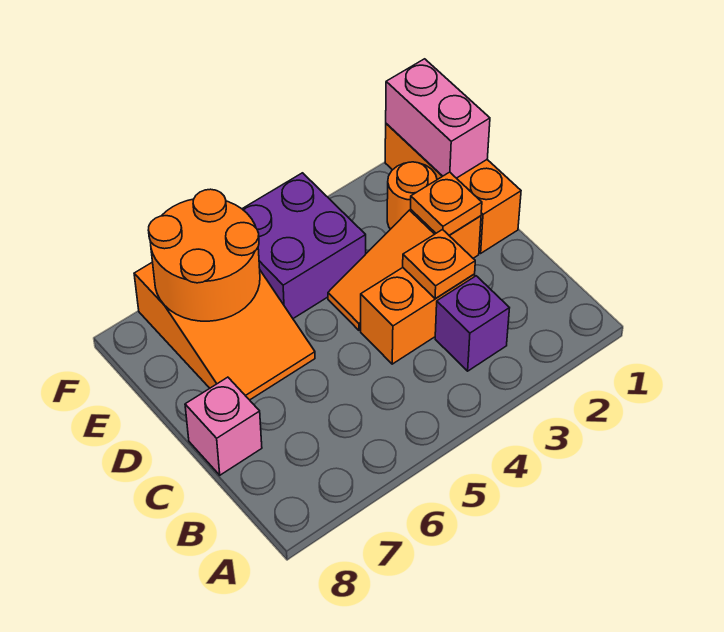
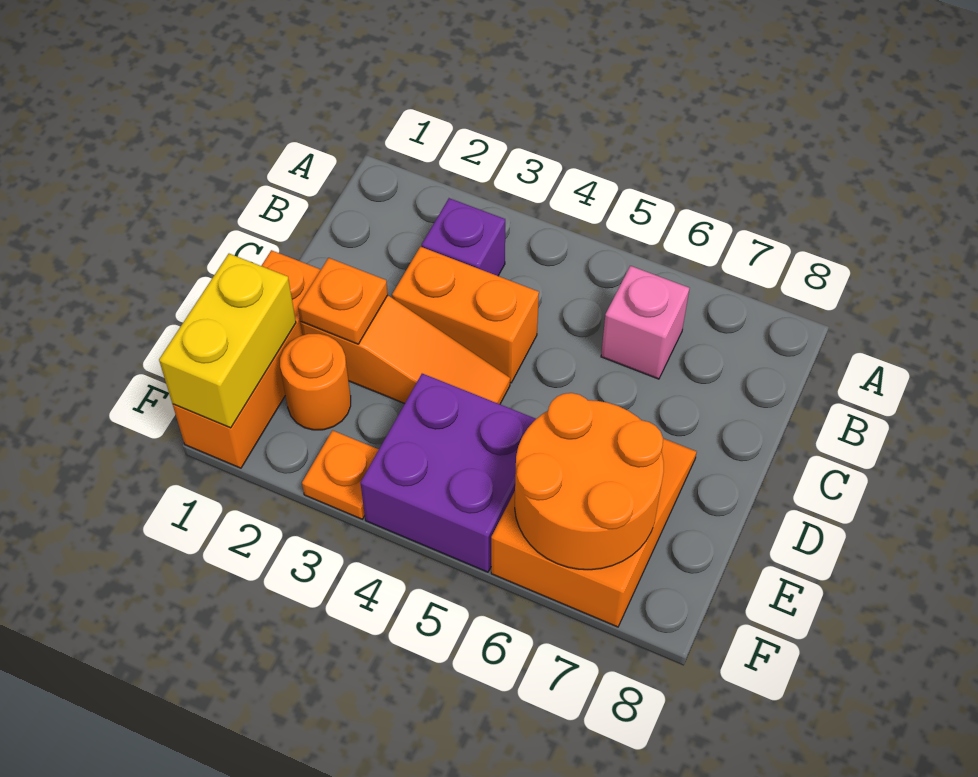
orange plate C3 level 2 -> orange plate F3 level 1
pink brick C8 level 1 -> pink brick B6 level 1
pink brick E1:F1 level 2 -> yellow brick E1:F1 level 2

